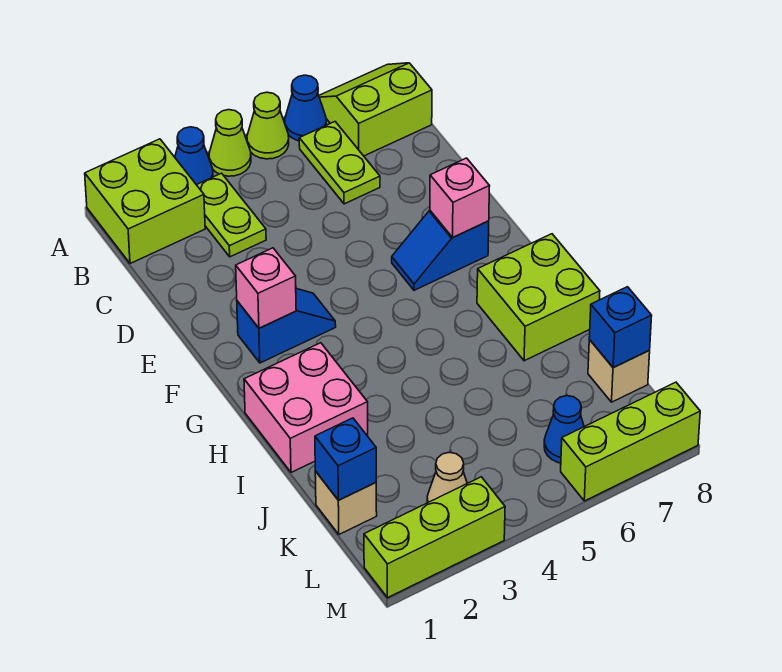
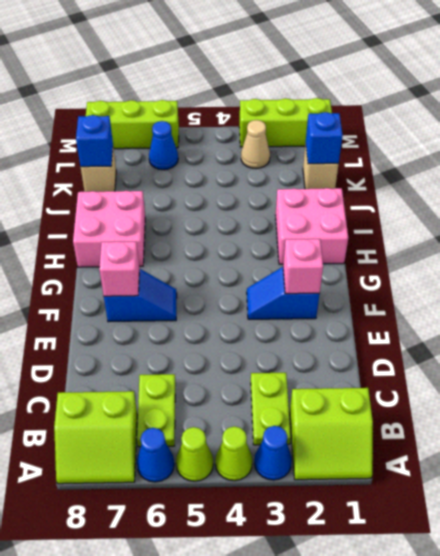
lime brick A1:B2 level 1 -> lime slope A1:B2 level 1 top B
lime brick H7:I8 level 1 -> pink brick H7:I8 level 1

